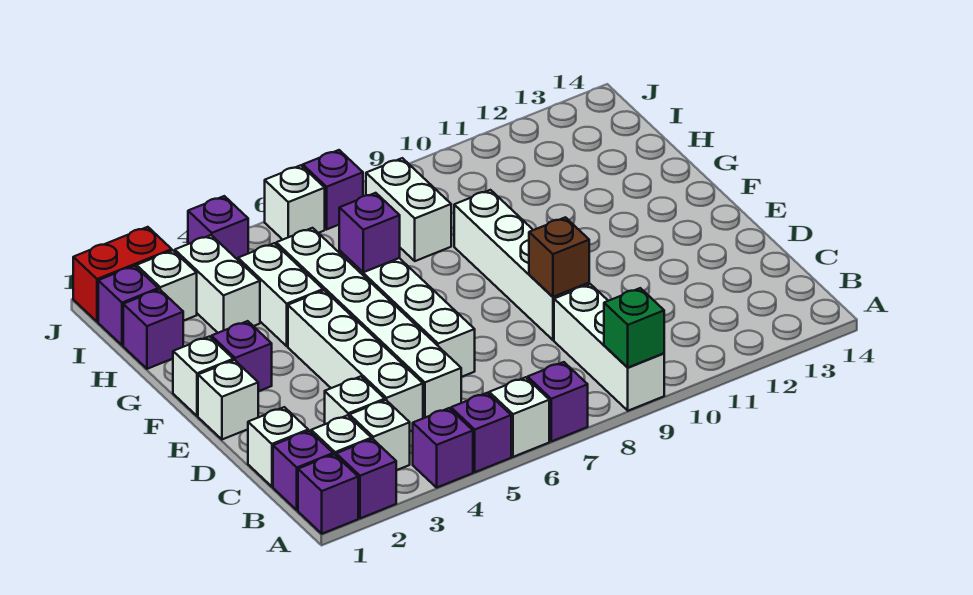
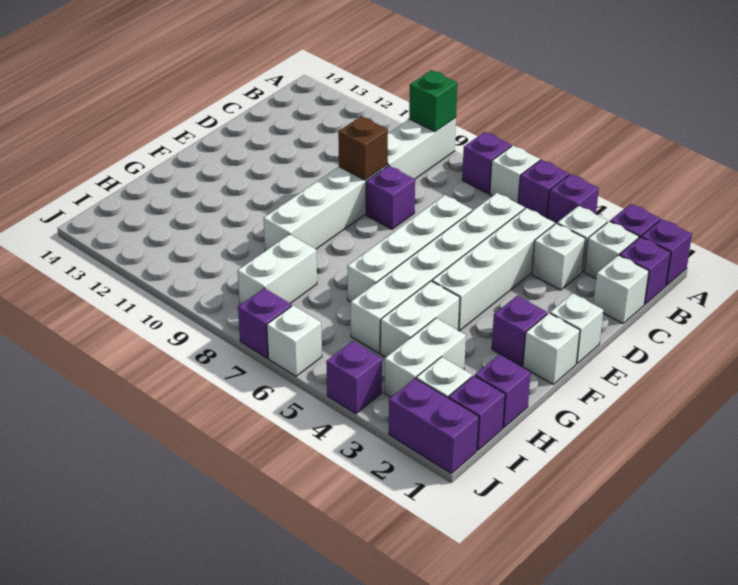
purple brick G6 level 2 -> purple brick D8 level 1
red brick J1:J2 level 1 -> purple brick J1:J2 level 1

